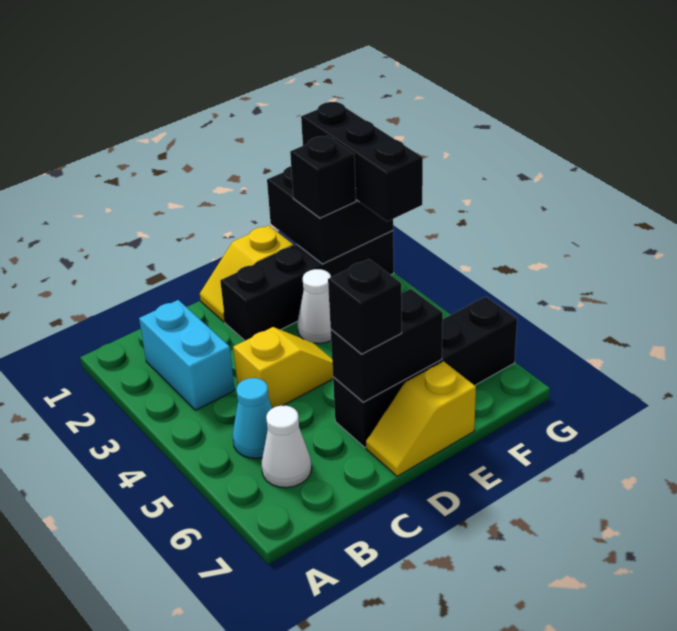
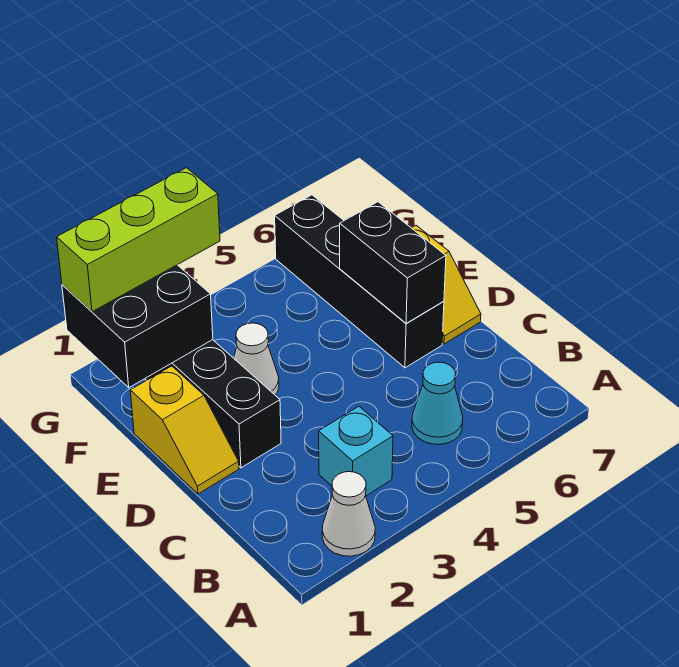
cyan brick B2:B3 level 1 -> cyan brick B3 level 1
white cone B6 level 1 -> white cone A2 level 1
yellow slope C4:D4 level 1 top C -> none
black brick D6 level 3 -> none
black brick F2 level 3 -> none
black brick G1:G3 level 3 -> lime brick G1:G3 level 3

